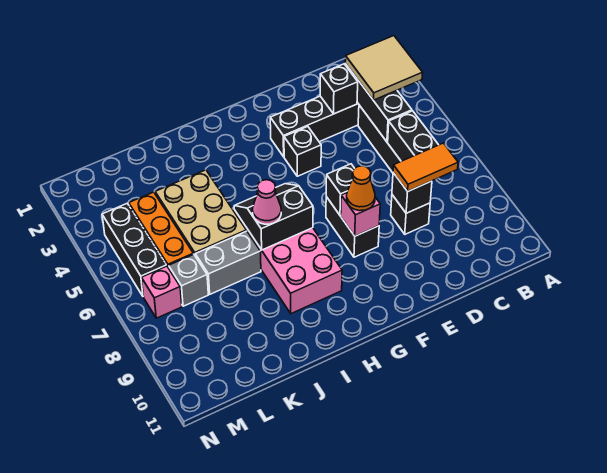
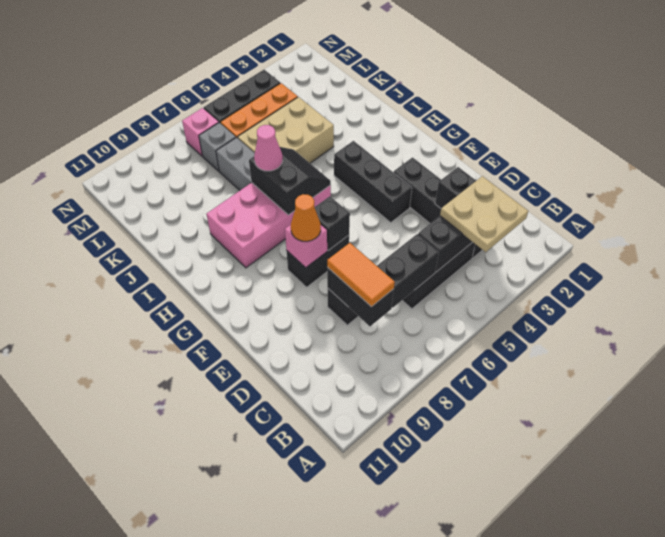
tan tile B3:C4 level 3 -> tan plate B3:C4 level 3
black brick D8 level 2 -> black brick C8:D8 level 2
black brick F4 level 1 -> black brick F4:H4 level 1

